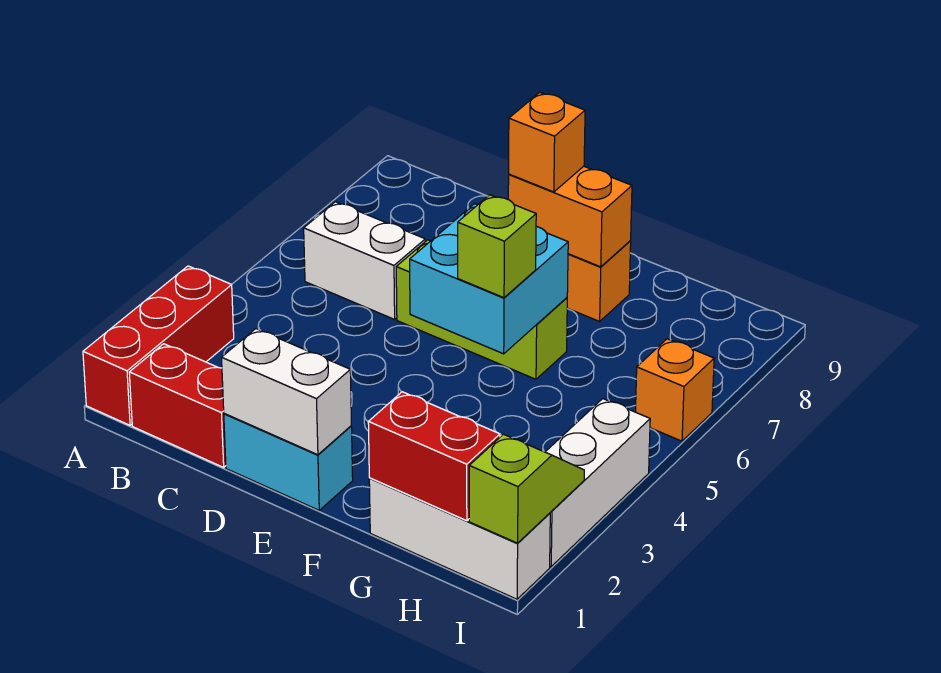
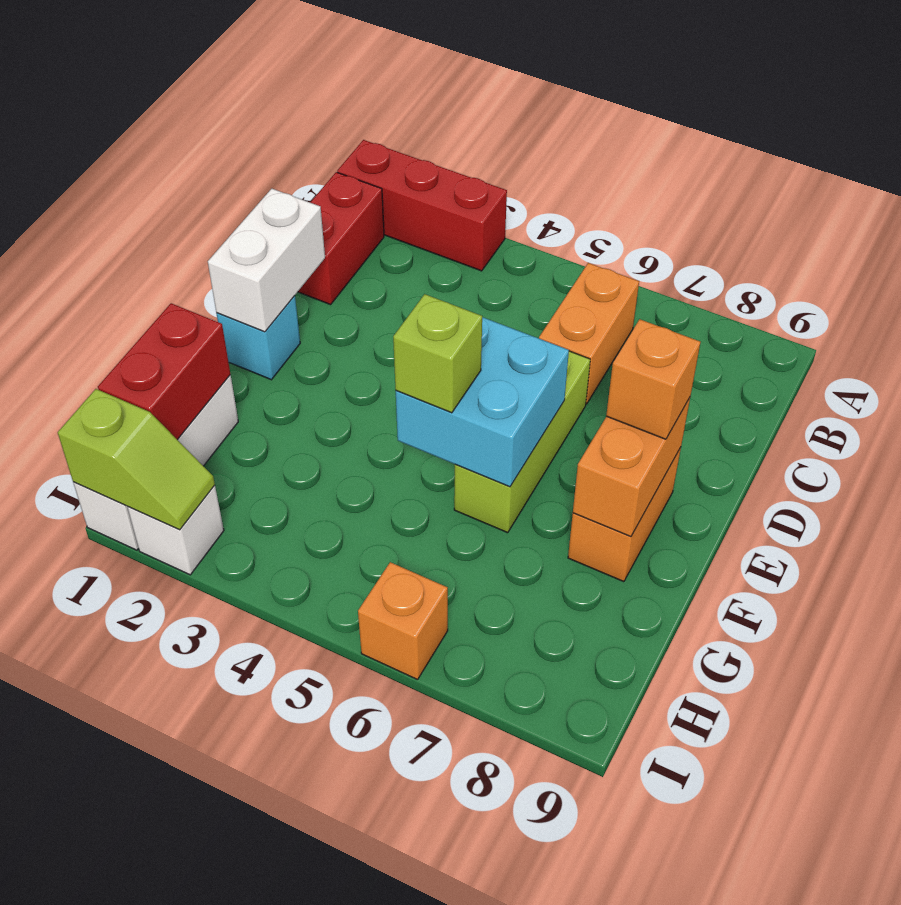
white brick B6:C6 level 1 -> orange brick B6:C6 level 1
cyan brick D1:E1 level 1 -> cyan brick E1 level 1
white brick I2:I4 level 1 -> white brick I2 level 1

